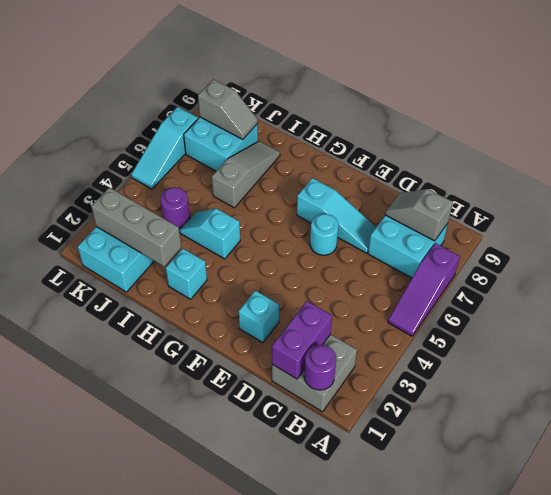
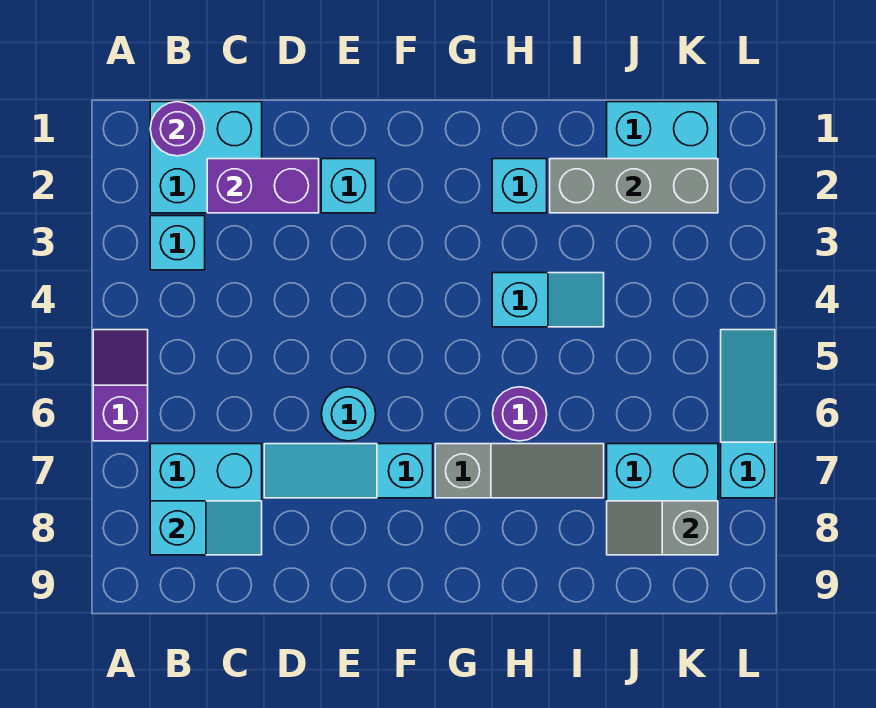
purple slope A5:A7 level 1 top 7 -> purple slope A5:A6 level 1 top 6
grey brick B1:C2 level 1 -> cyan brick B1:C2 level 1
none -> cyan brick B3 level 1
grey slope B8:C8 level 2 top B -> cyan slope B8:C8 level 2 top B
purple brick C1:C2 level 2 -> purple brick C2:D2 level 2
grey slope I6:I8 level 1 top 6 -> grey slope G7:I7 level 1 top G
purple round brick J4 level 1 -> purple round brick H6 level 1

